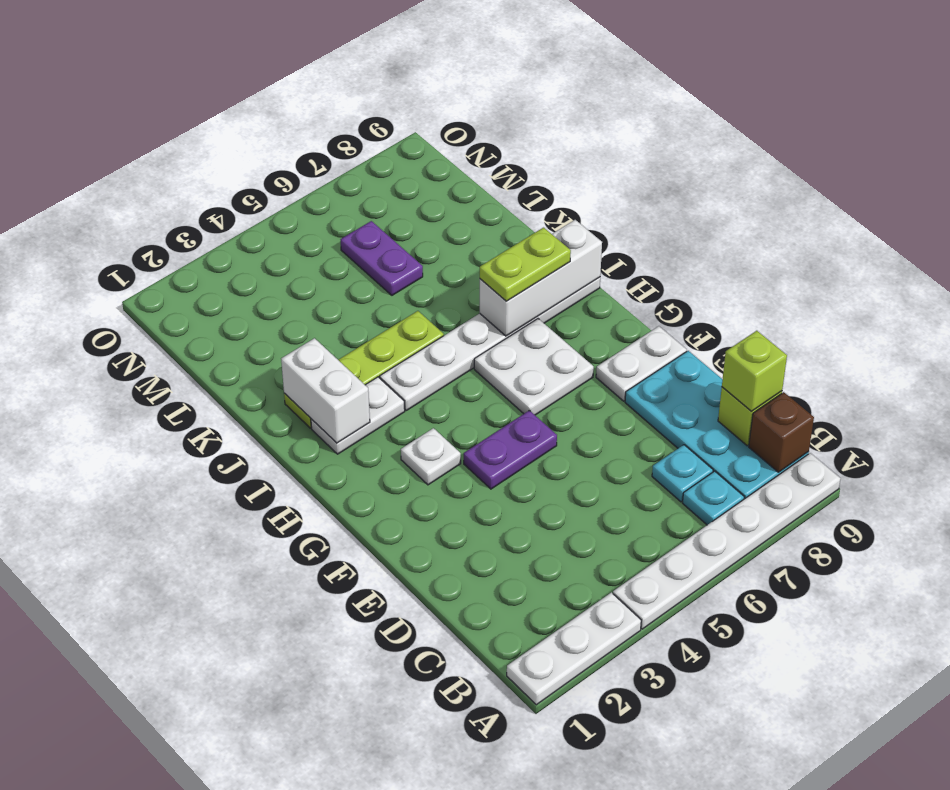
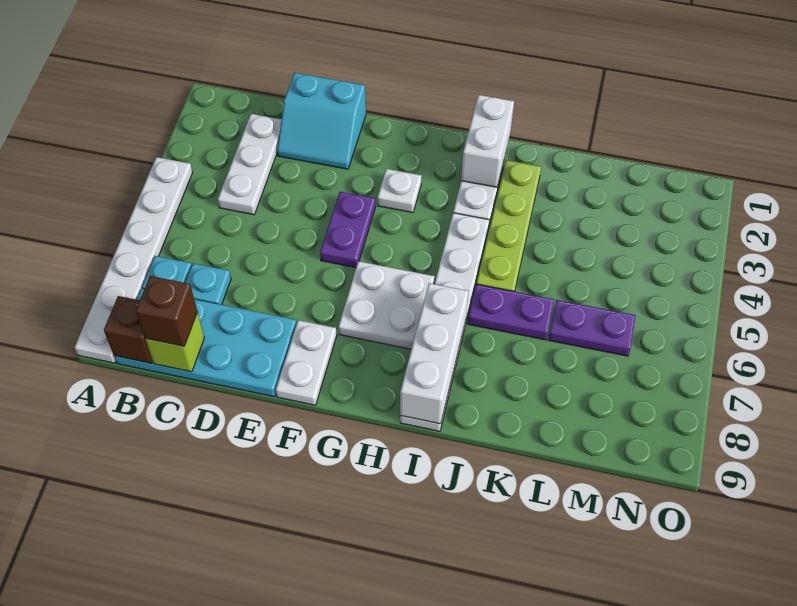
white plate A1:A3 level 1 -> white plate C2:C4 level 1
lime brick C9 level 3 -> brown brick C9 level 3
none -> cyan slope D1:E2 level 1 top 1
white brick I2:J2 level 2 -> white brick I1:I2 level 2
lime plate I7:I8 level 3 -> none
none -> purple plate J6:K6 level 1

